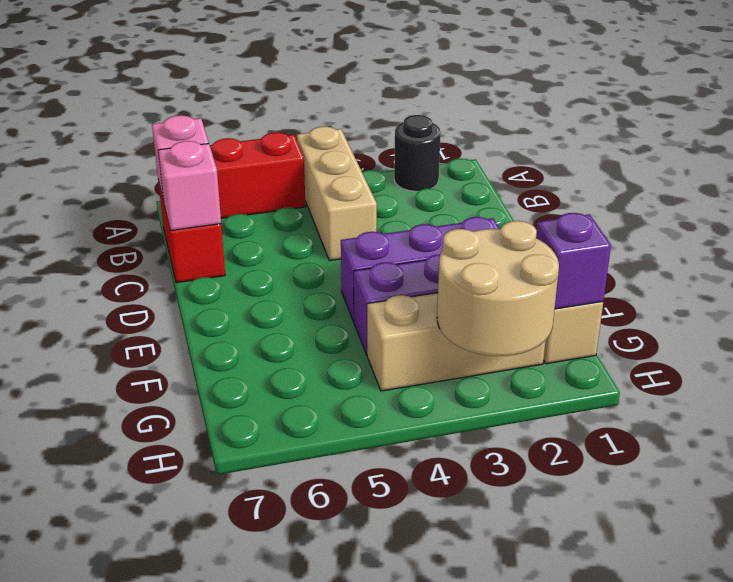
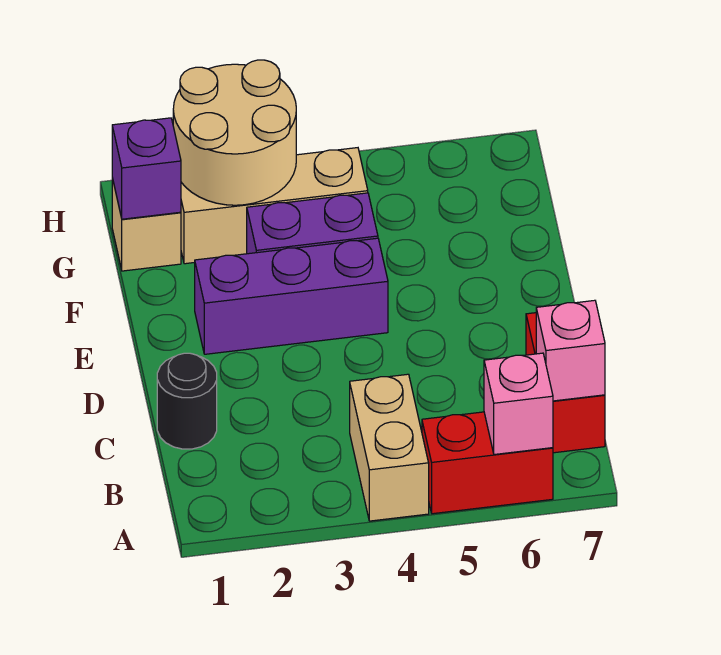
black round brick A2 level 1 -> black round brick C1 level 1
tan brick A4:C4 level 1 -> tan brick A4:B4 level 1
pink brick C7 level 2 -> pink brick A6 level 2

